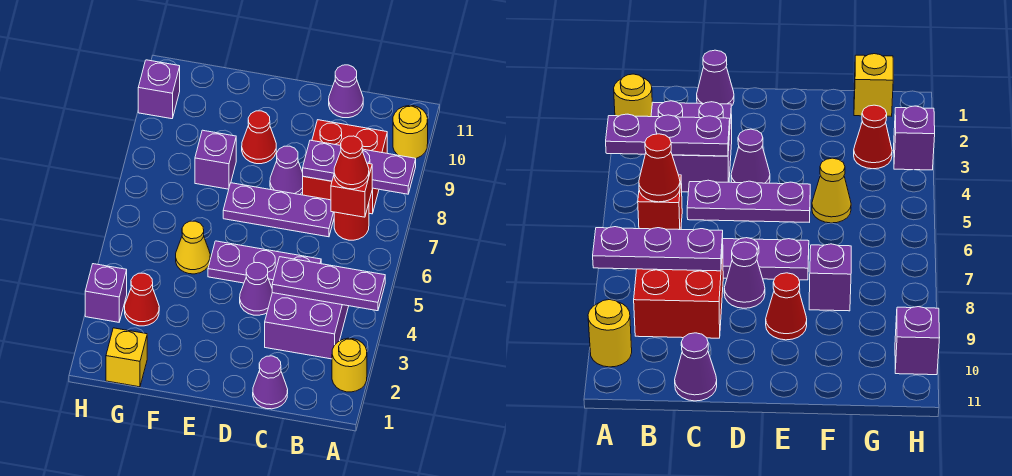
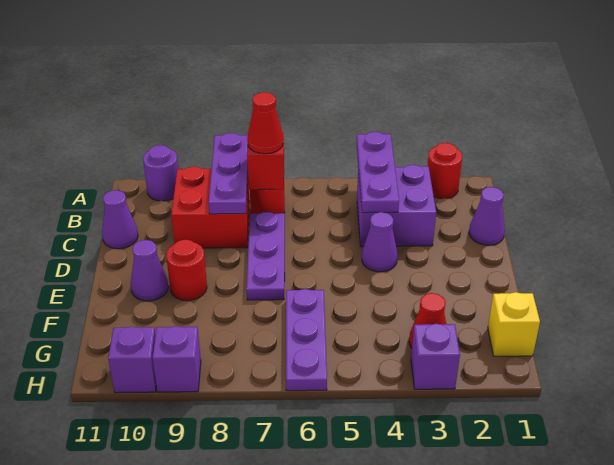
yellow round brick A2 level 1 -> red round brick A2 level 1
yellow round brick A10 level 1 -> purple round brick A10 level 1
purple plate C5:E5 level 1 -> purple plate F6:H6 level 1
purple cone D8 level 1 -> purple cone E10 level 1
red cone E9 level 1 -> red round brick E9 level 1
yellow cone F5 level 1 -> none
purple brick F8 level 1 -> purple brick H9 level 1

